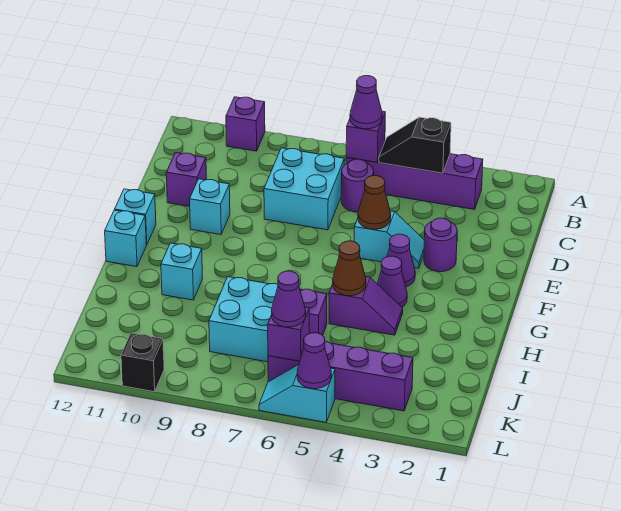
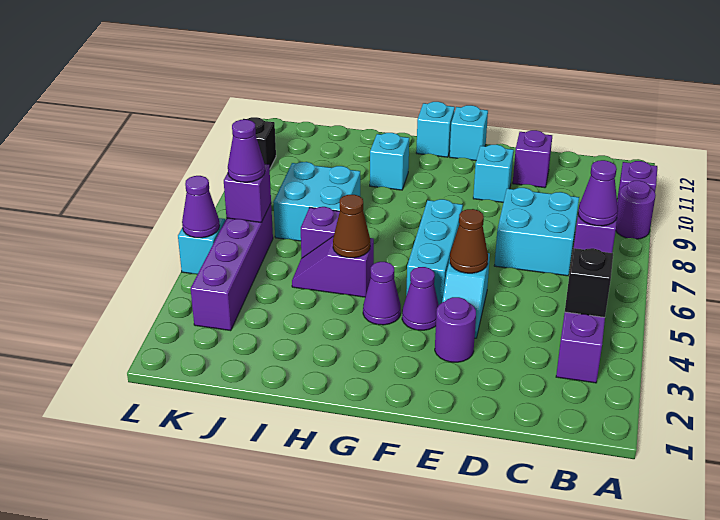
purple round brick C6 level 1 -> purple round brick A9 level 1
none -> cyan brick F5:F7 level 1
purple slope H4:H5 level 1 top 5 -> purple slope H5:I5 level 1 top H

